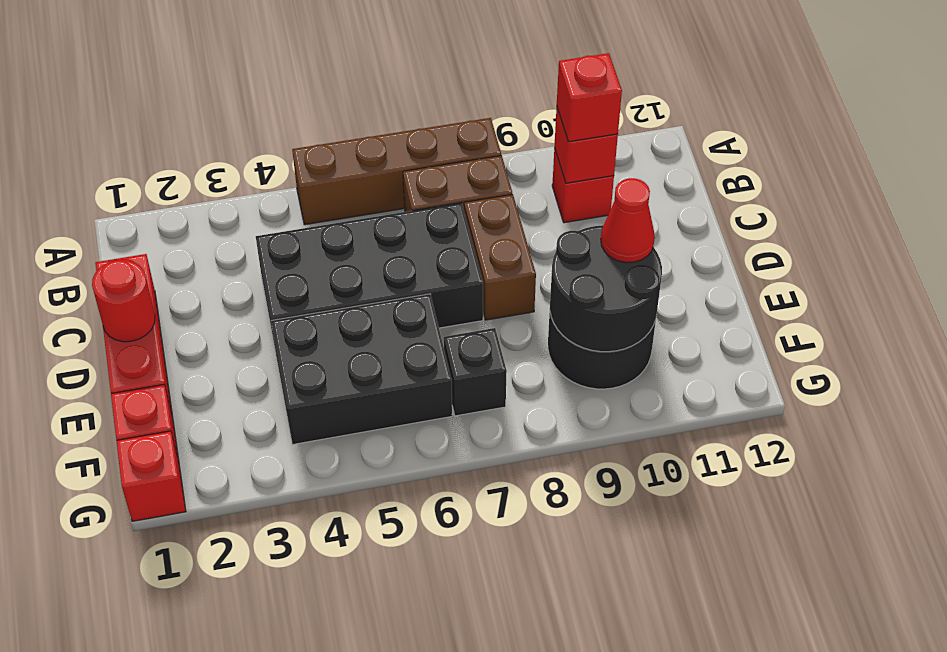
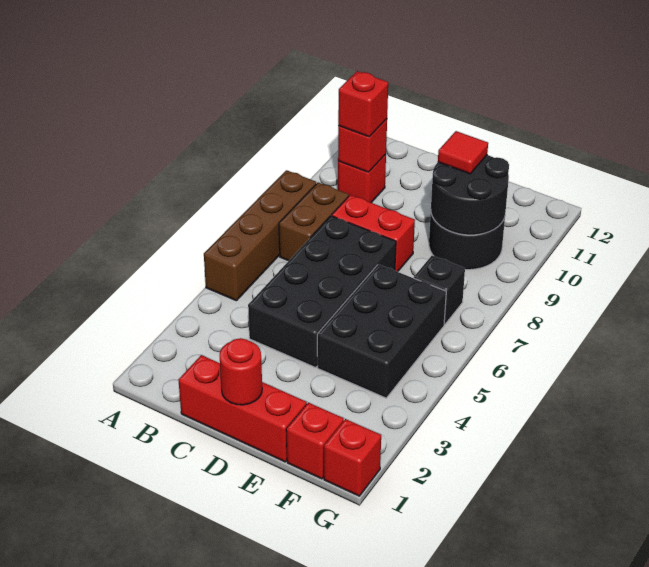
brown brick C8:D8 level 1 -> red brick C8:D8 level 1
red cone E10 level 3 -> red tile E10 level 3

